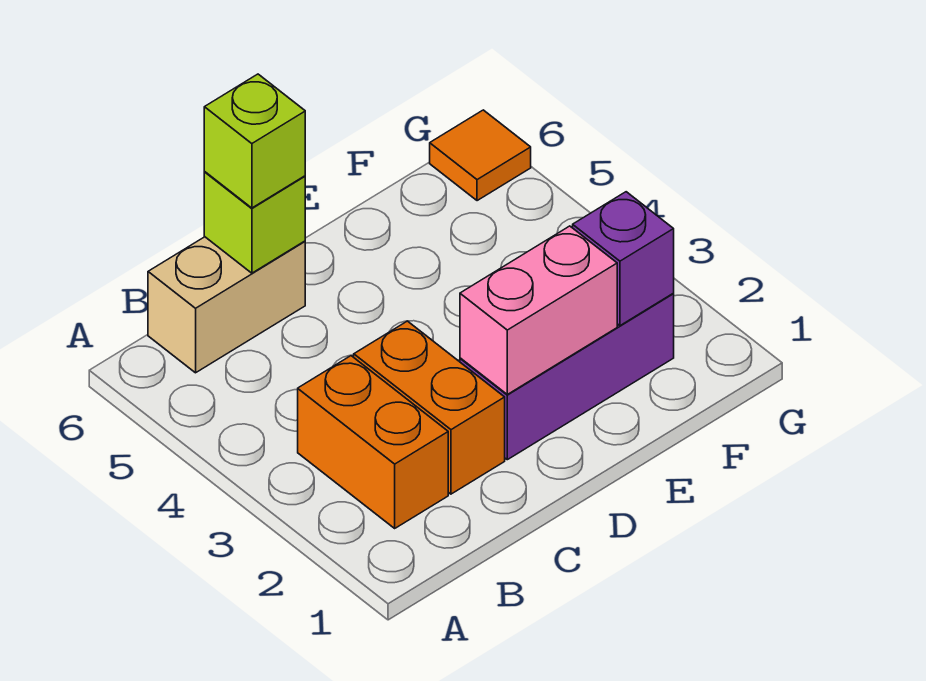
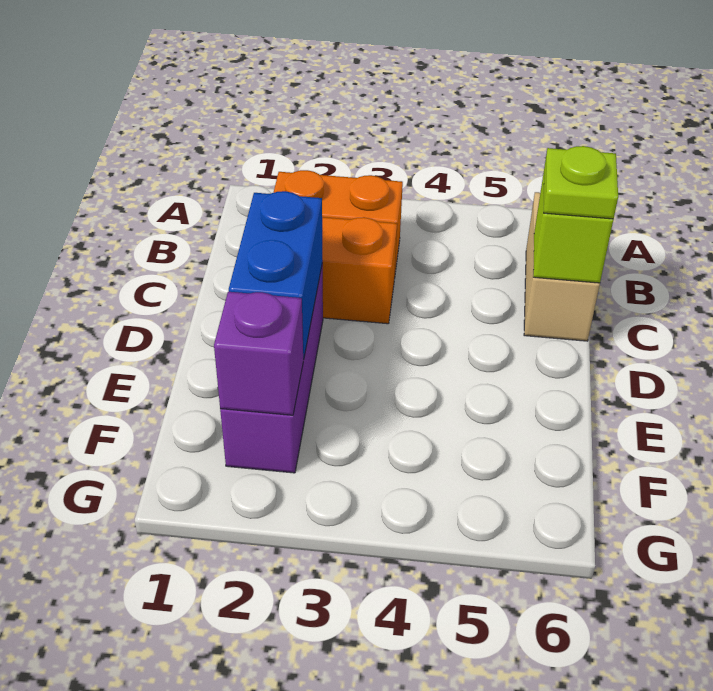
lime brick C6 level 3 -> lime plate C6 level 3
pink brick D2:E2 level 2 -> blue brick D2:E2 level 2
orange tile G6 level 1 -> none

